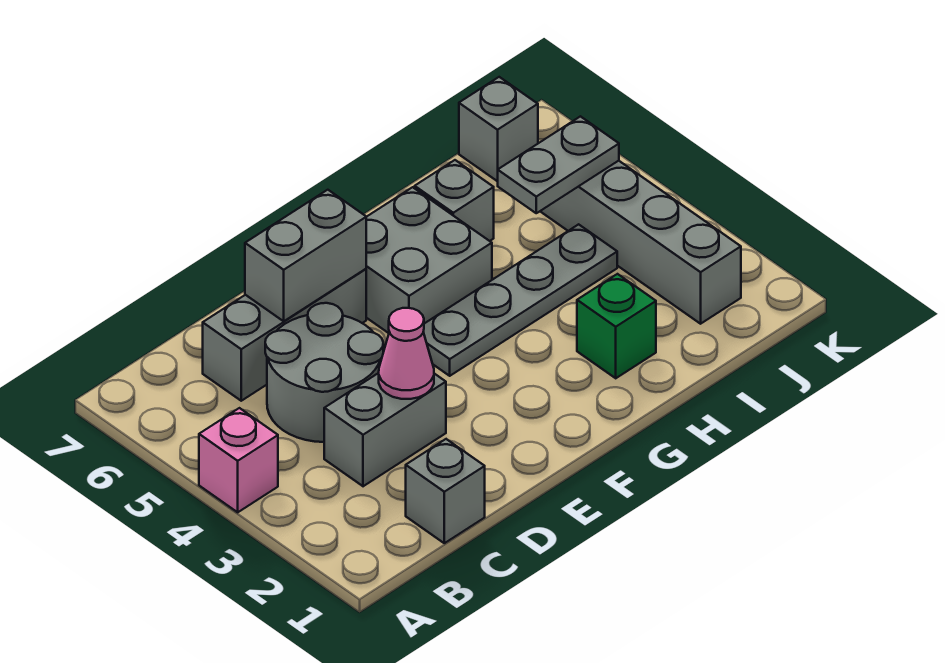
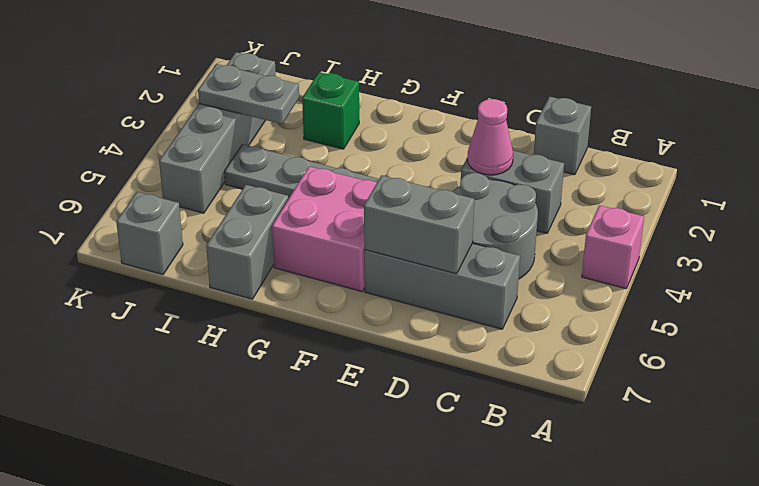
grey brick F5:G6 level 1 -> pink brick F5:G6 level 1
grey brick H6 level 1 -> grey brick H6:H7 level 1
grey plate I5:J5 level 2 -> grey plate I3:J3 level 2

